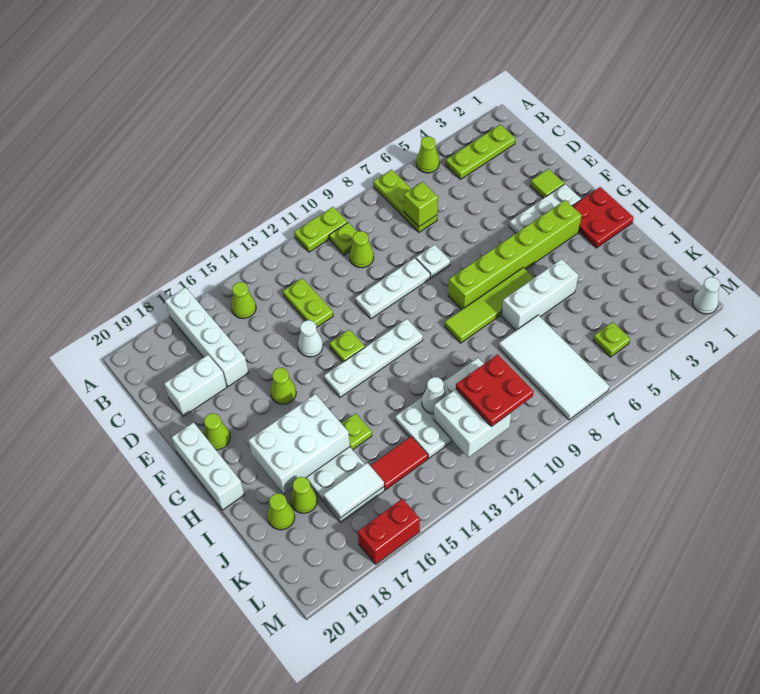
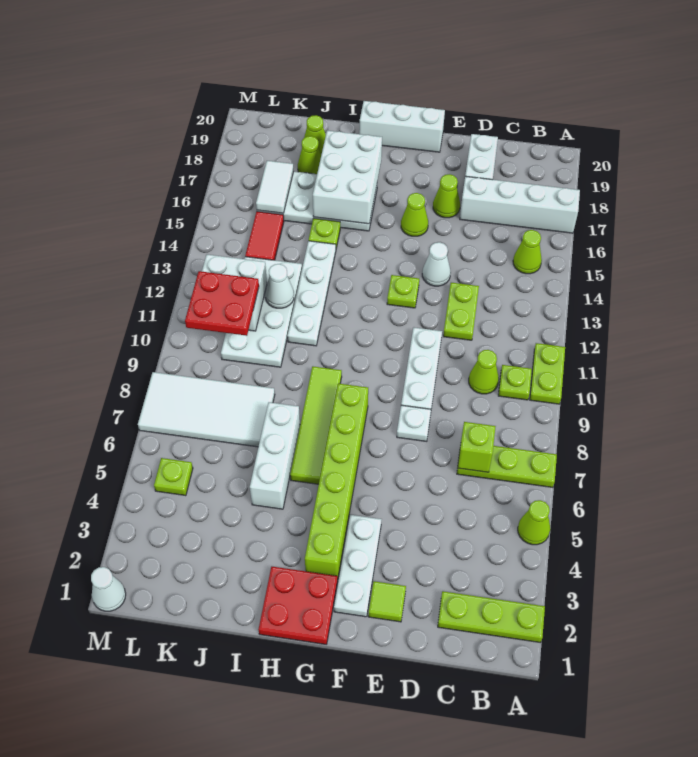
lime plate B2:B4 level 1 -> lime plate A2:C2 level 1
lime plate C13:D13 level 1 -> lime plate D12:D13 level 1
lime cone F19 level 1 -> lime cone E17 level 1
white plate G11:G14 level 1 -> white plate I11:I14 level 1
red brick M16:M17 level 1 -> none

